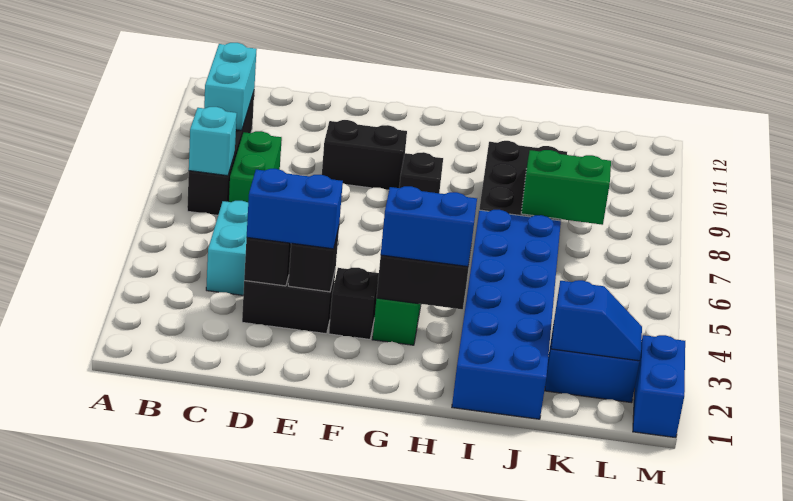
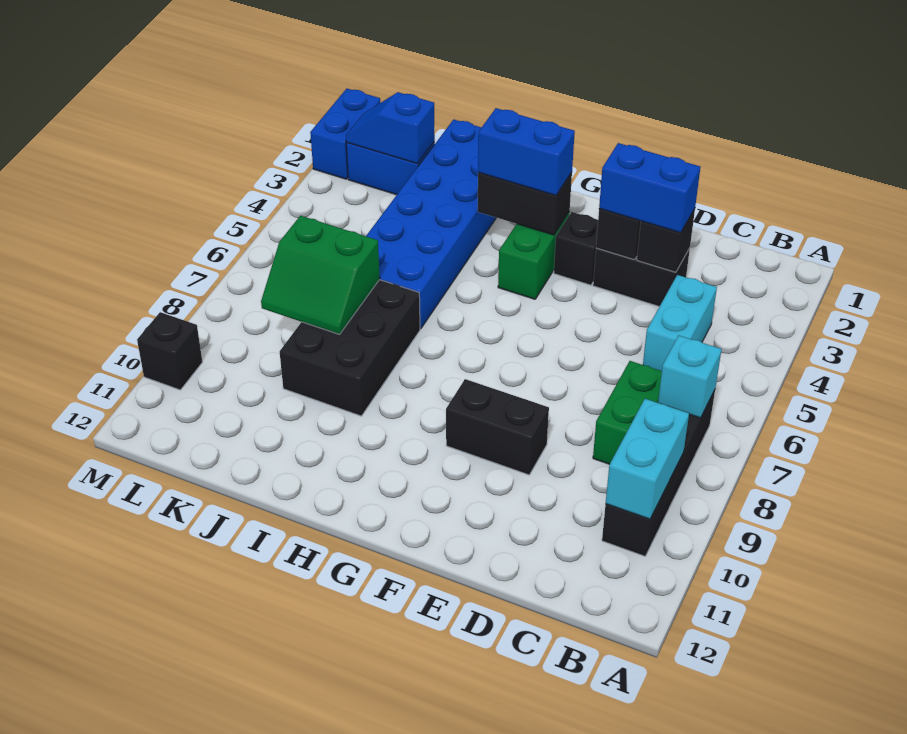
black brick G8 level 1 -> black brick M10 level 1

